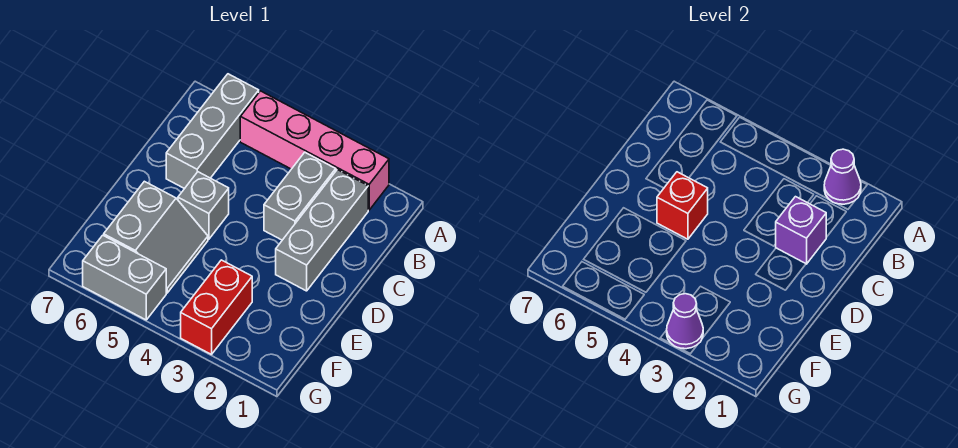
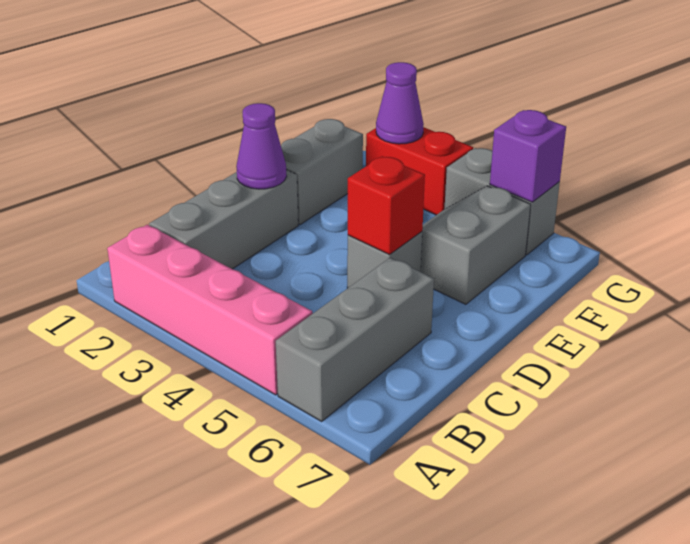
purple cone A2 level 2 -> purple cone D2 level 2
grey brick B3:C3 level 1 -> grey brick E2:F2 level 1
purple brick C2 level 2 -> purple brick G6 level 2
red brick F3:G3 level 1 -> red brick G3:G4 level 1

